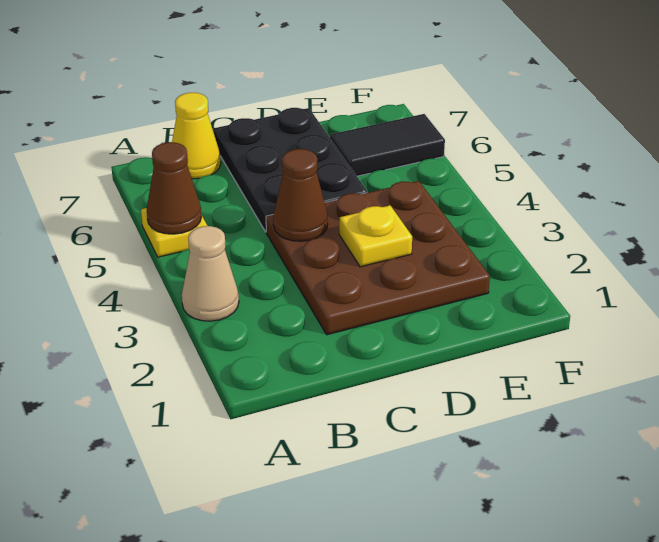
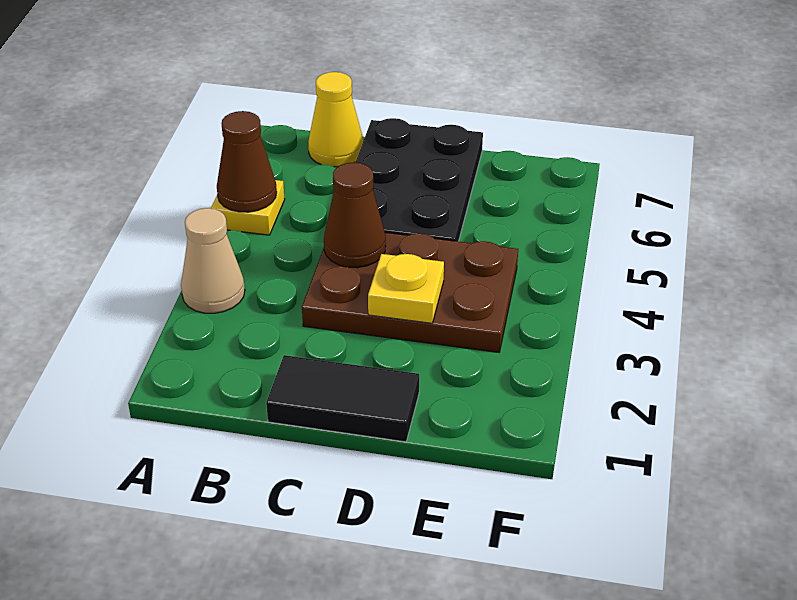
brown plate C2:E4 level 1 -> brown plate C3:E4 level 1
black tile E6:F6 level 1 -> black tile C1:D1 level 1

